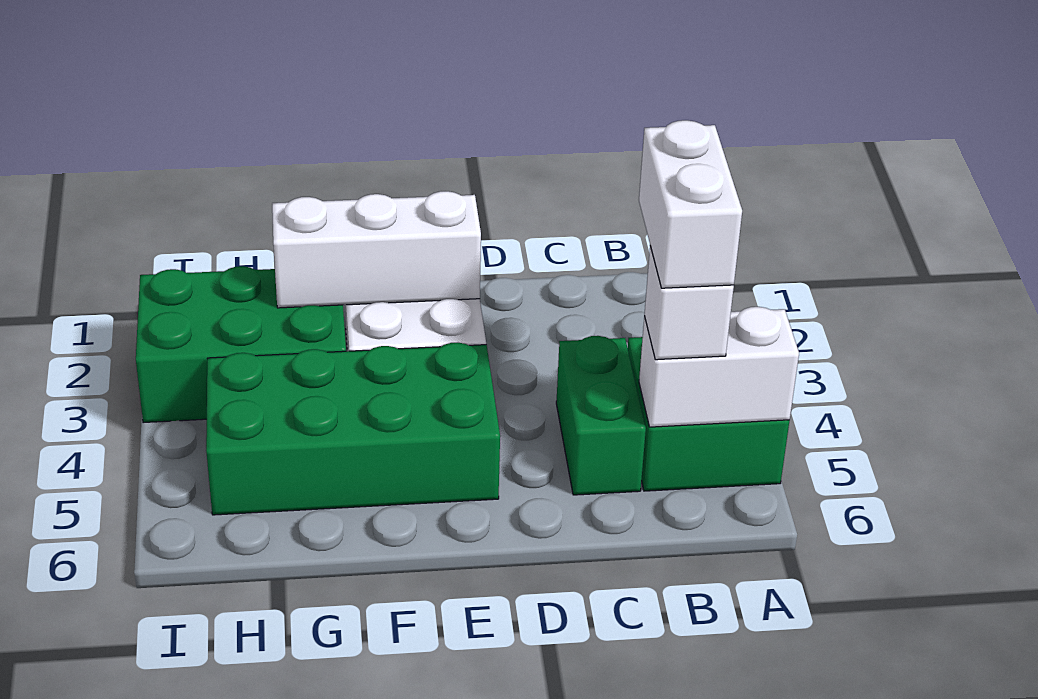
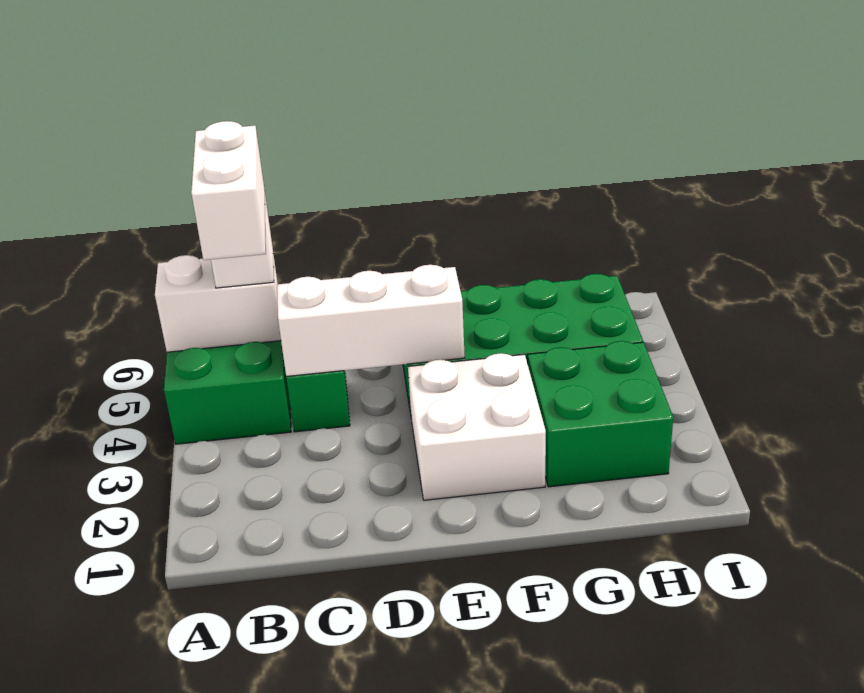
white brick E2:G2 level 2 -> white brick C4:E4 level 2
green brick G2:I3 level 1 -> green brick G2:H3 level 1

